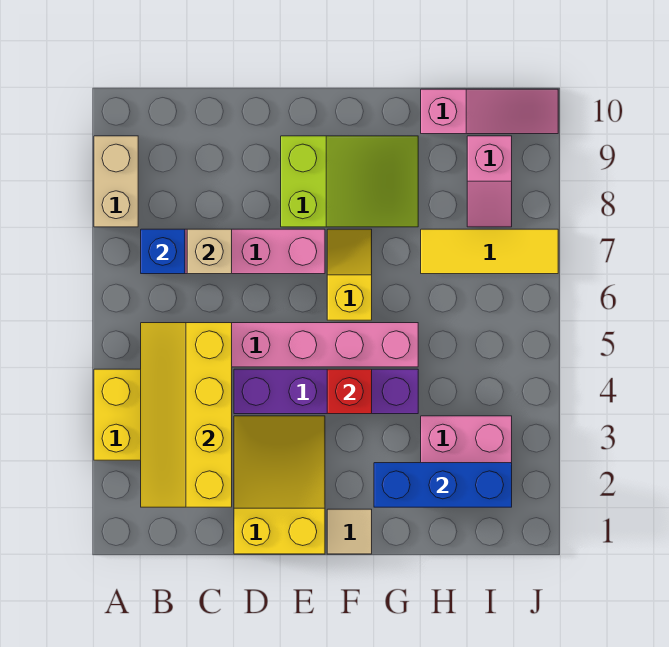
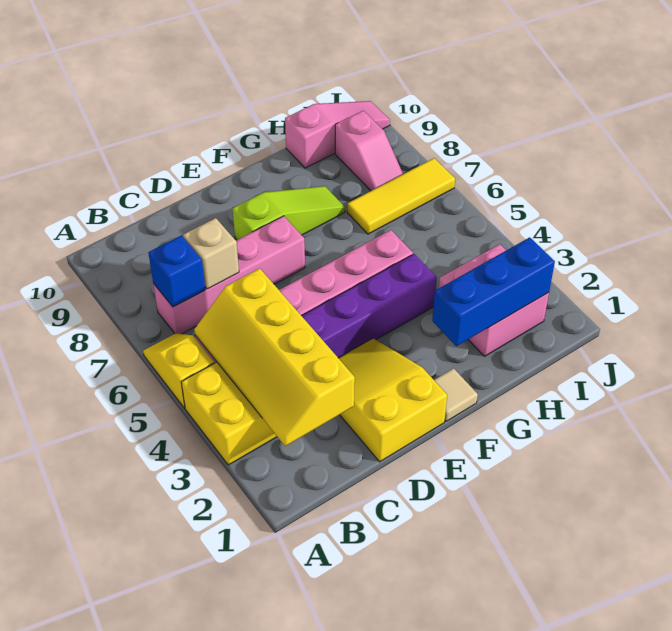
tan brick A8:A9 level 1 -> none
lime slope E8:G9 level 1 top E -> lime slope E8:G8 level 1 top E
red brick F4 level 2 -> none
yellow slope F6:F7 level 1 top 6 -> yellow slope A5:A6 level 1 top 5

